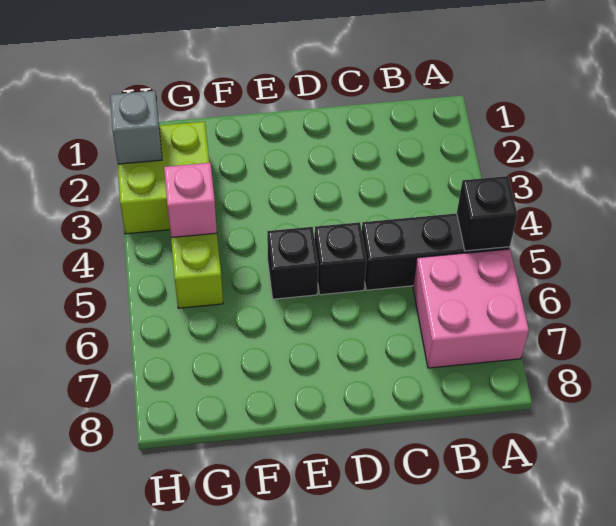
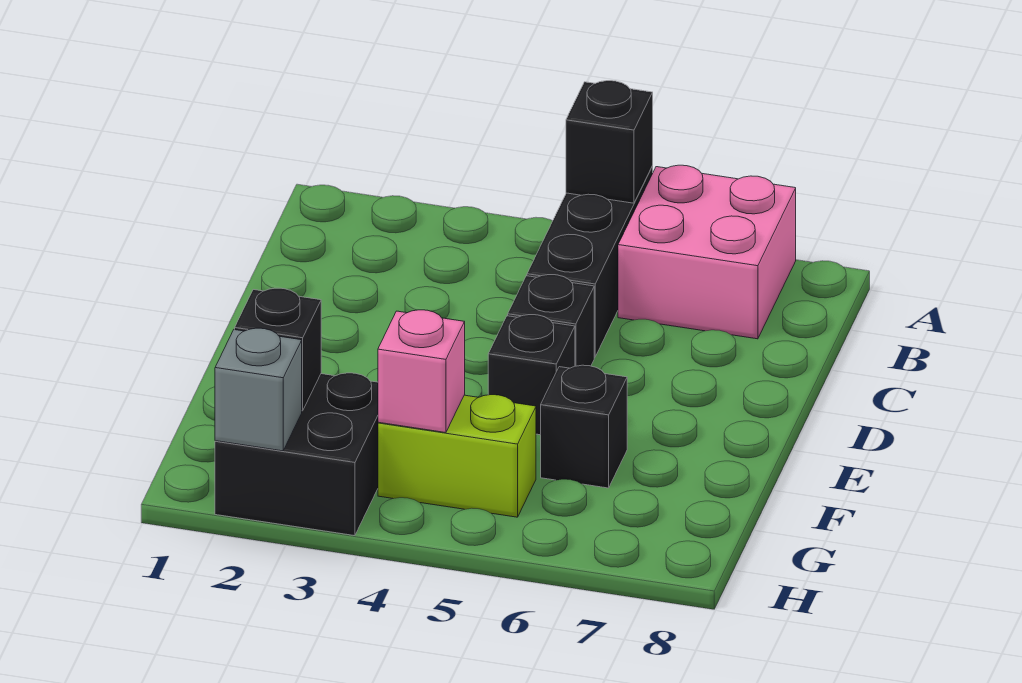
none -> black brick F6 level 1
lime brick G2:H3 level 1 -> black brick G2:H3 level 1
none -> black brick G2 level 2

